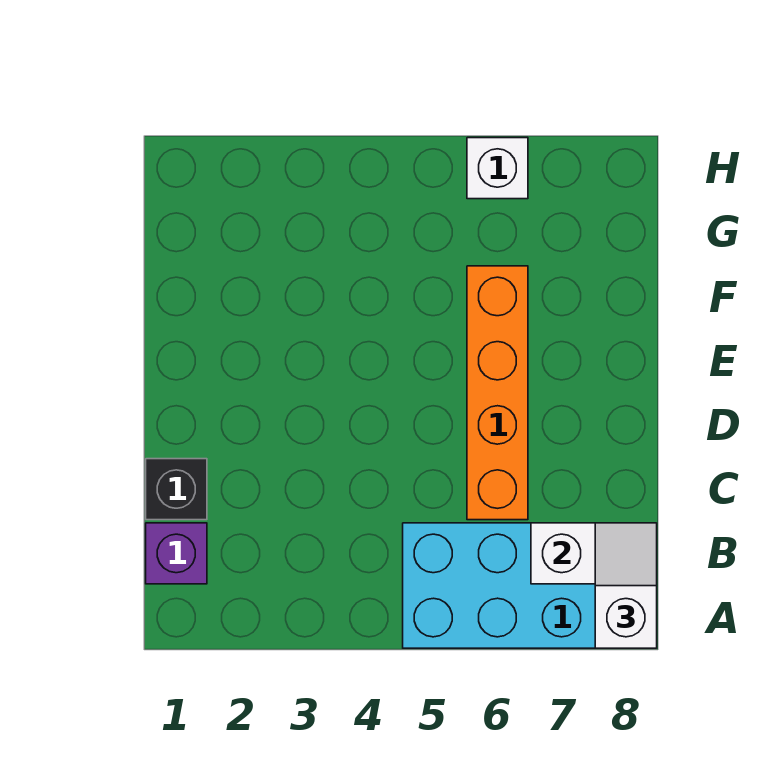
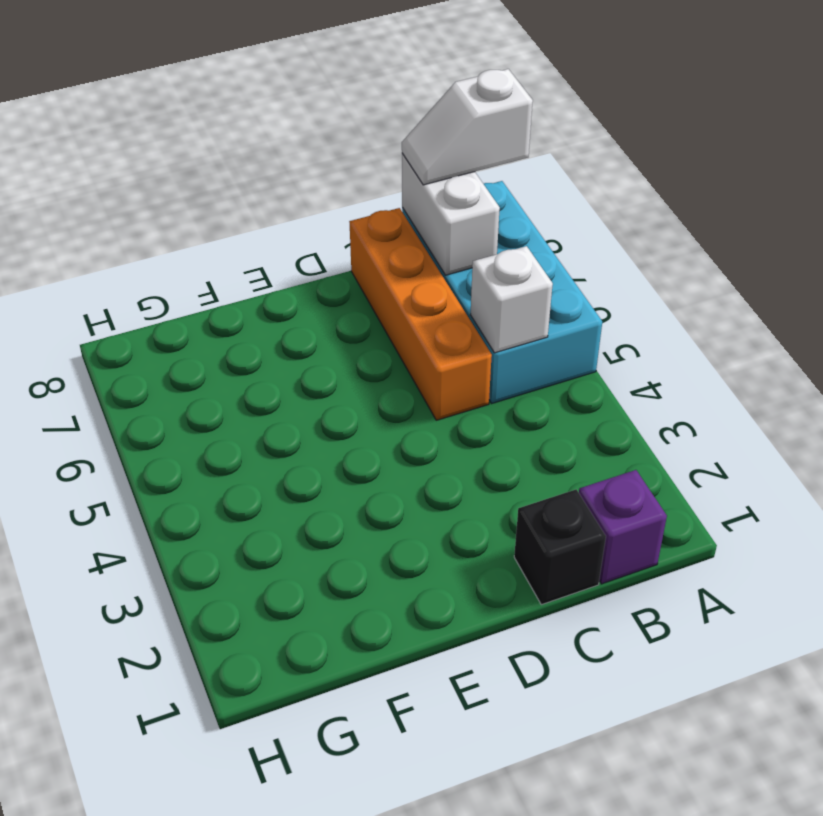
orange brick C6:F6 level 1 -> orange brick C5:C8 level 1
white brick H6 level 1 -> white brick B5 level 2

